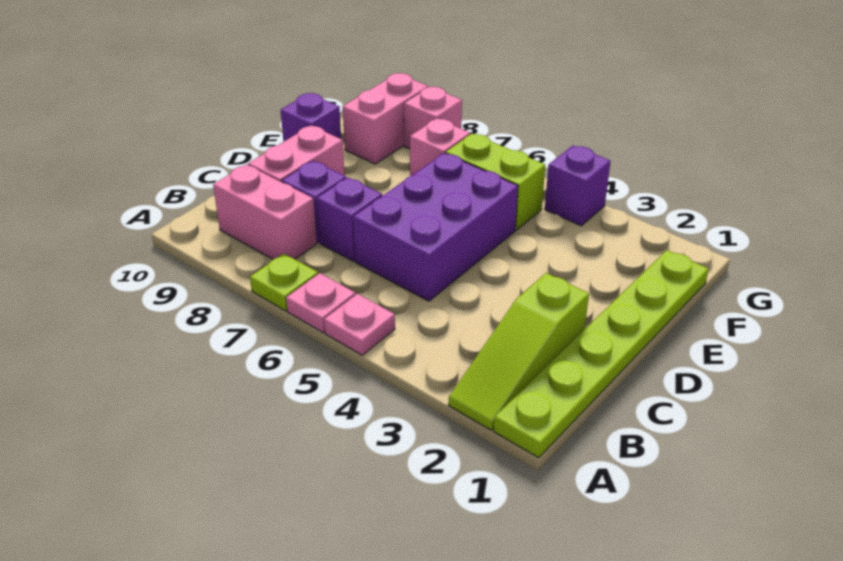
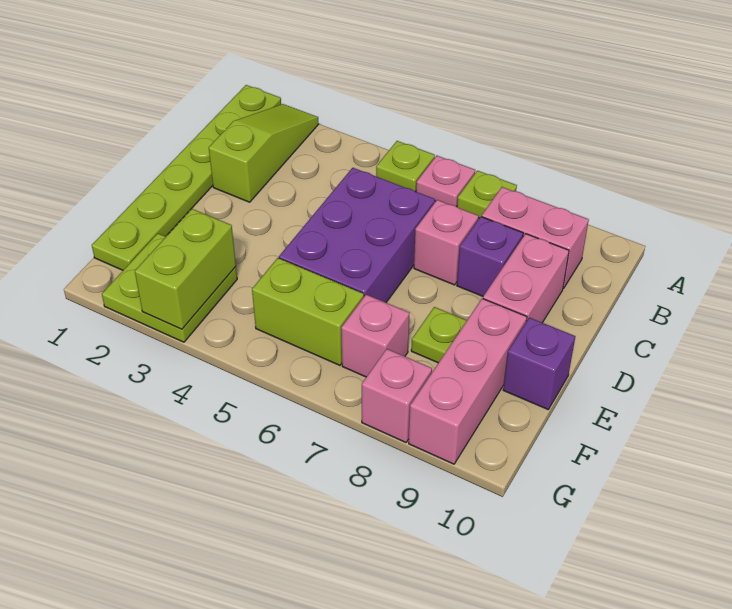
pink plate A5 level 1 -> lime plate A5 level 1
purple brick C7 level 1 -> pink brick C7 level 1
none -> lime plate E8 level 1
none -> lime plate F2:G3 level 1
none -> lime brick F3:G3 level 2
pink brick F9:G9 level 1 -> pink brick E9:G9 level 1
purple brick G4 level 1 -> none

